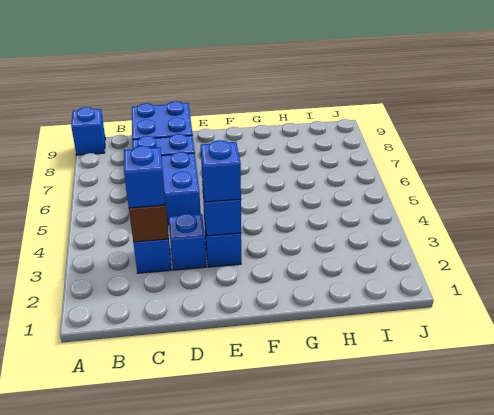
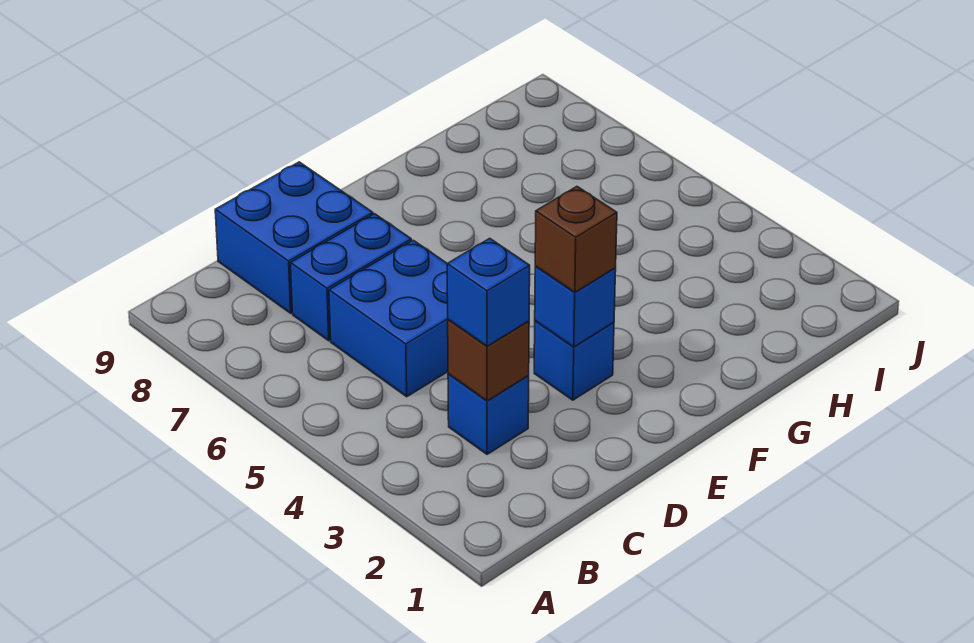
blue brick A9 level 1 -> none
blue brick D3 level 1 -> none
blue brick E3 level 3 -> brown brick E3 level 3

